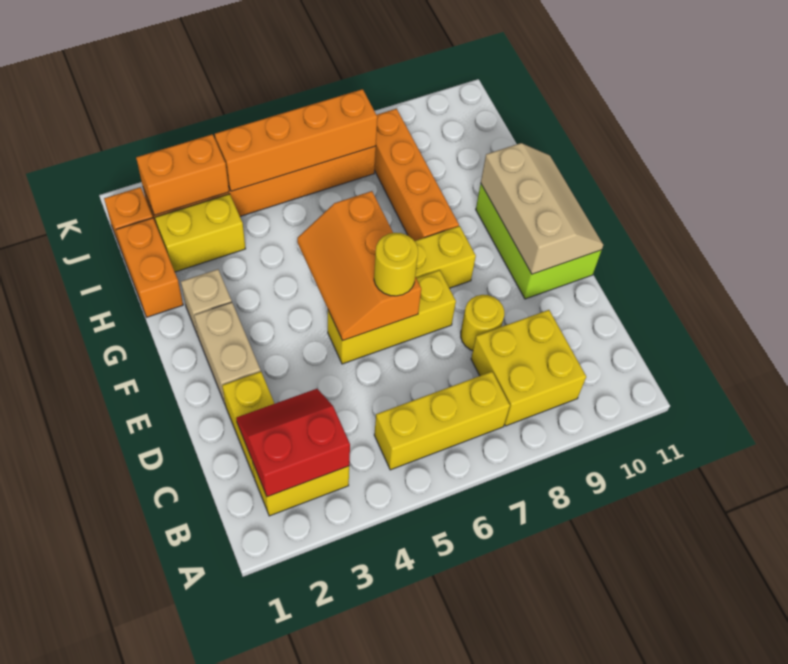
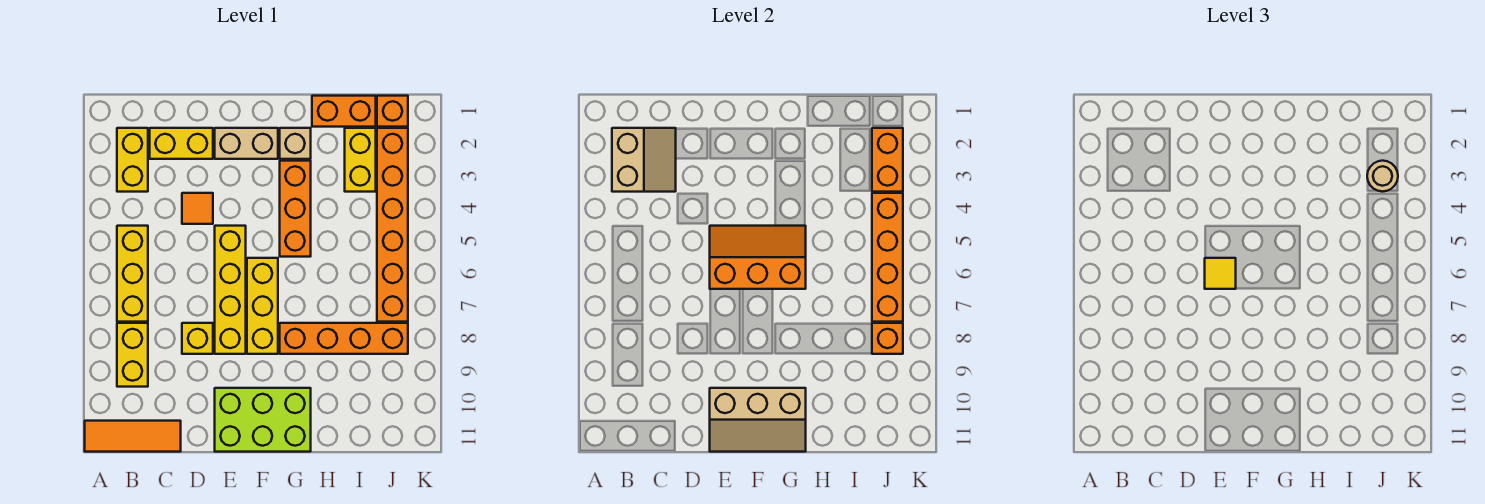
none -> orange tile A11:C11 level 1
red slope B2:C3 level 2 top B -> tan slope B2:C3 level 2 top B
yellow brick B8:C9 level 1 -> yellow brick B8:B9 level 1
none -> orange tile D4 level 1
yellow round brick D8 level 1 -> yellow brick D8 level 1
yellow brick E5:E7 level 1 -> yellow brick E5:E8 level 1
yellow round brick E6 level 3 -> yellow tile E6 level 3
none -> orange brick G3:G5 level 1
none -> tan round brick J3 level 3
none -> orange brick J8 level 2

